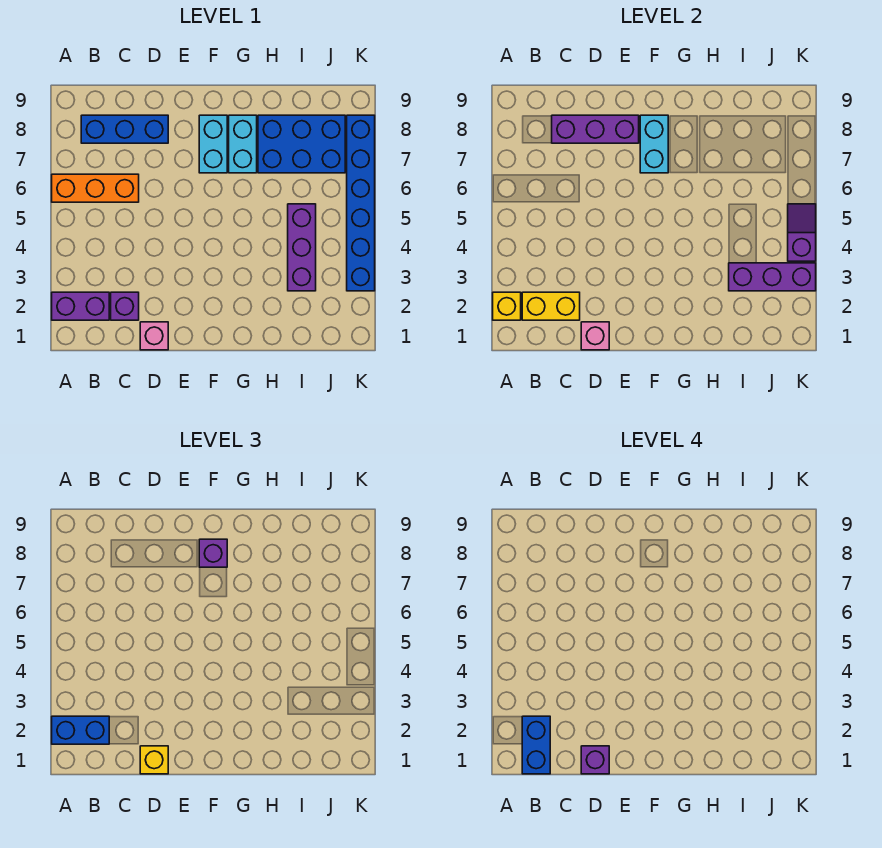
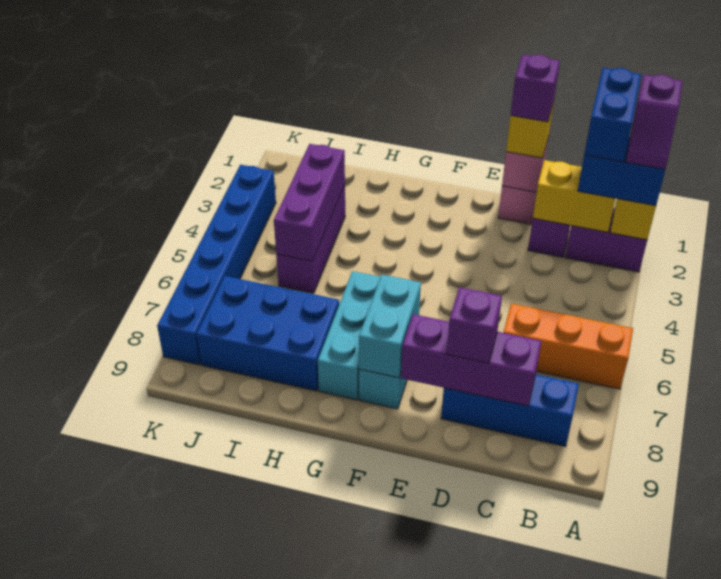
purple brick F8 level 3 -> purple brick D8 level 3
cyan brick G7:G8 level 1 -> cyan brick G6:G8 level 1
purple brick I3:K3 level 2 -> purple brick I3:I5 level 2
purple slope K4:K5 level 2 top 4 -> purple slope A1:A2 level 4 top 1

